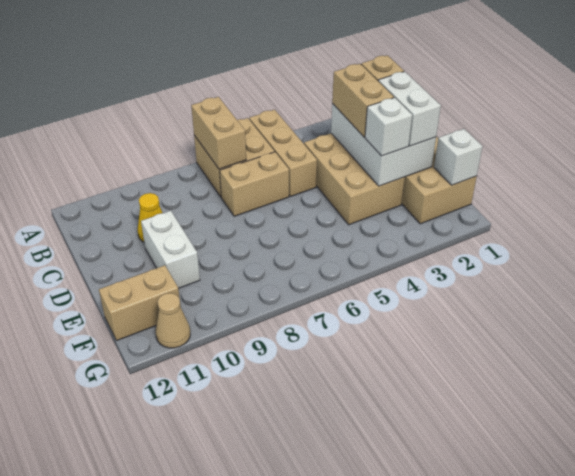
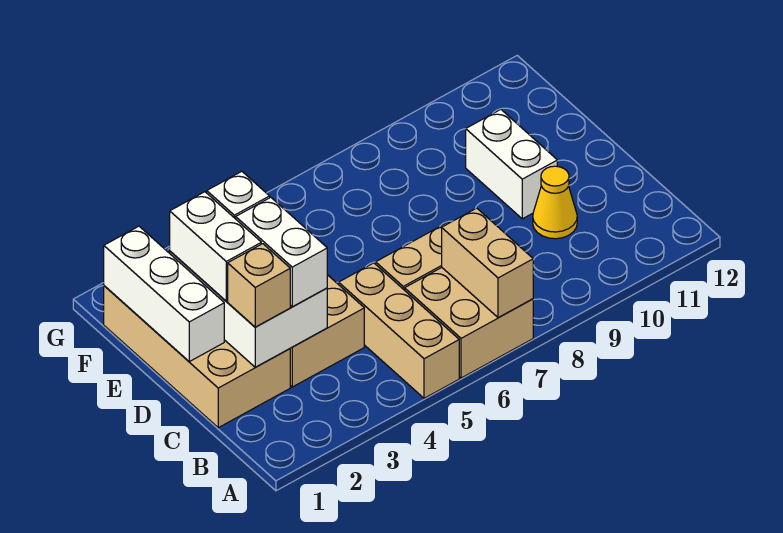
tan brick C3:D3 level 3 -> white brick C3:D3 level 3
white brick F1 level 2 -> white brick D1:F1 level 2
tan brick F11:F12 level 1 -> none
tan cone G11 level 1 -> none

